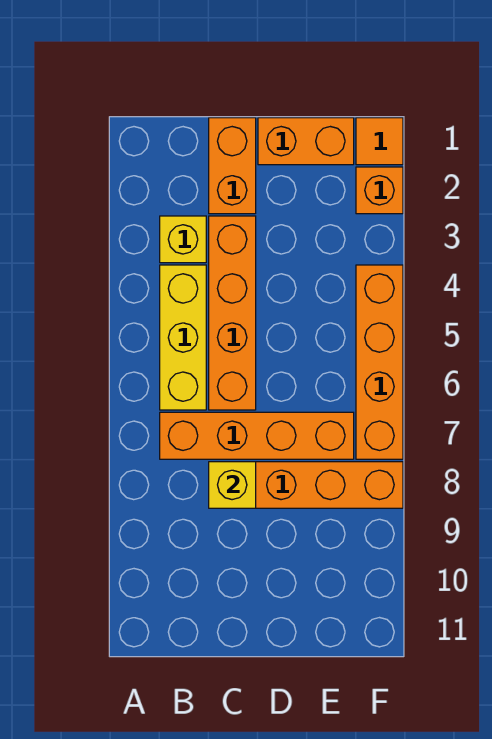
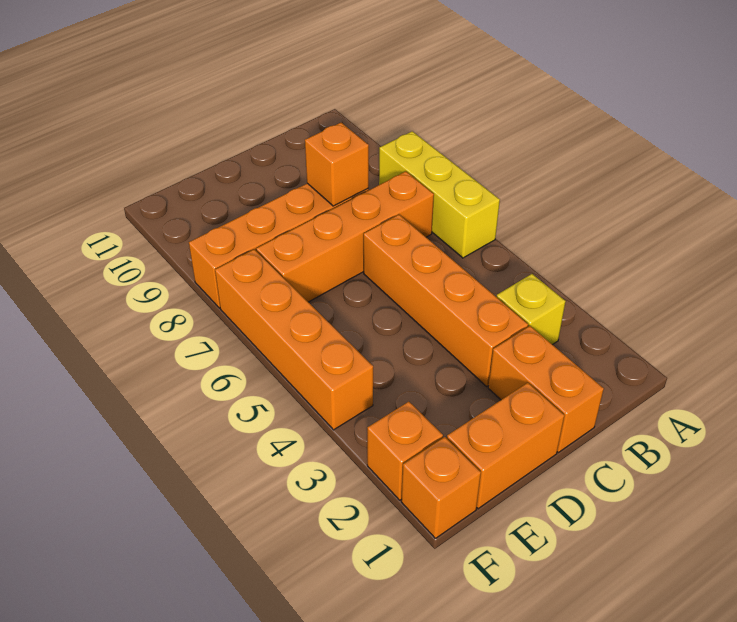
yellow brick B4:B6 level 1 -> yellow brick A6:A8 level 1
yellow brick C8 level 2 -> orange brick C8 level 2
orange tile F1 level 1 -> orange brick F1 level 1

